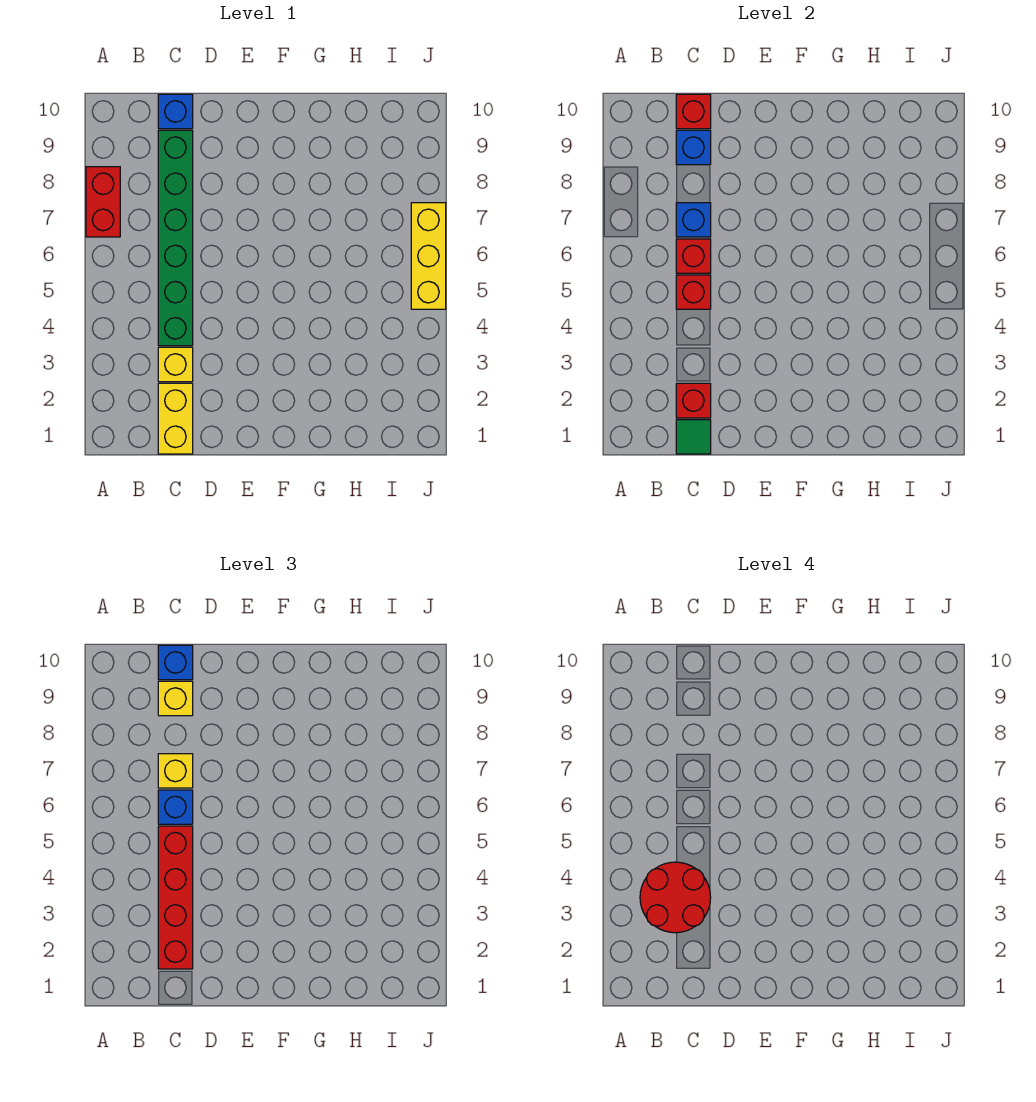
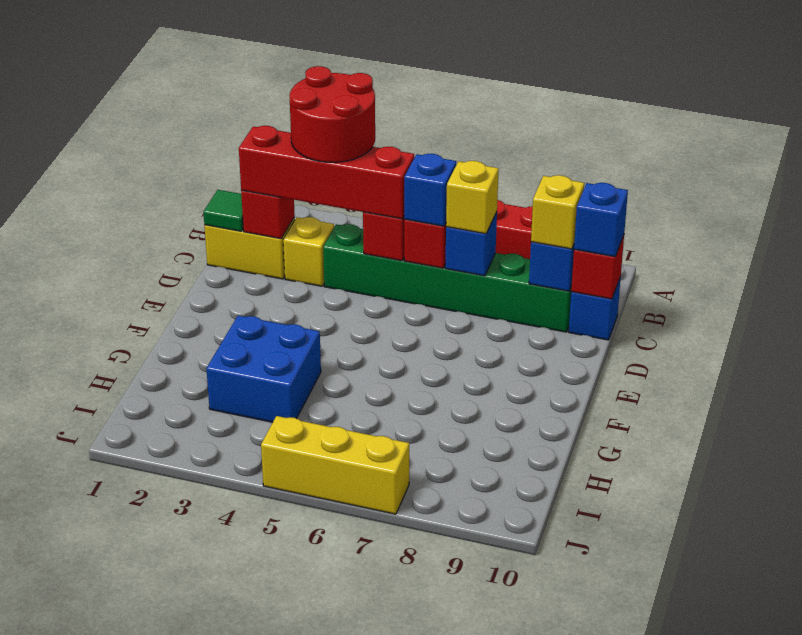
none -> blue brick G3:H4 level 1

